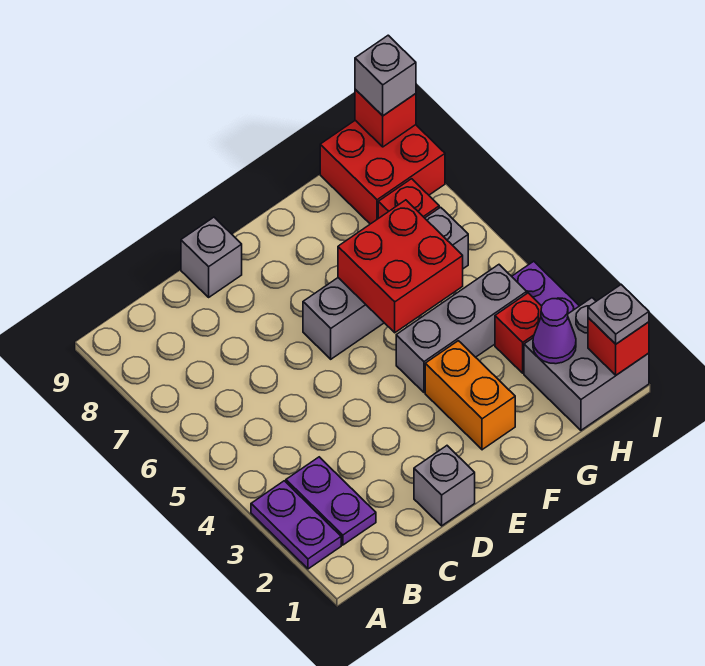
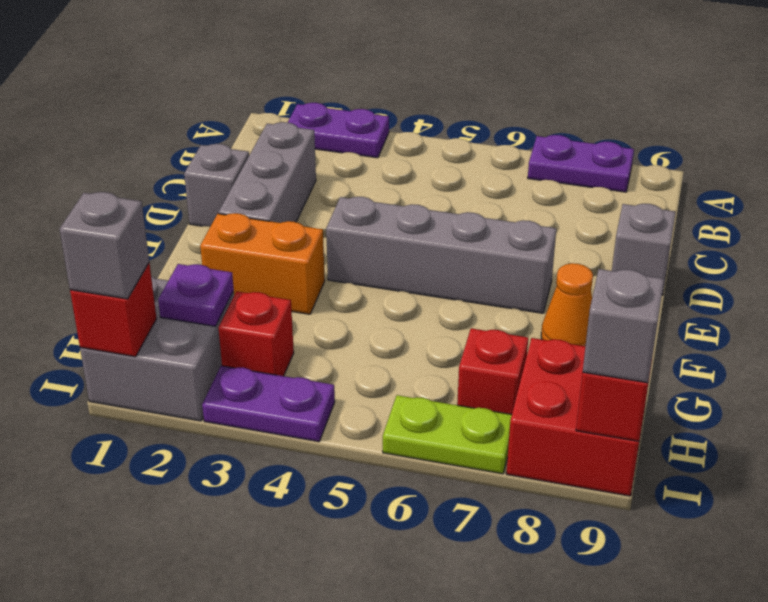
purple plate B2:B3 level 1 -> purple plate A7:A8 level 1
grey brick E6:H6 level 1 -> grey brick E4:E7 level 1
grey brick F4:H4 level 1 -> grey brick C2:E2 level 1
red brick F5:G6 level 2 -> none
none -> orange cone F8 level 1
purple cone H2 level 2 -> purple plate H2 level 2
grey plate I1 level 3 -> grey brick I1 level 3
none -> lime plate I6:I7 level 1

